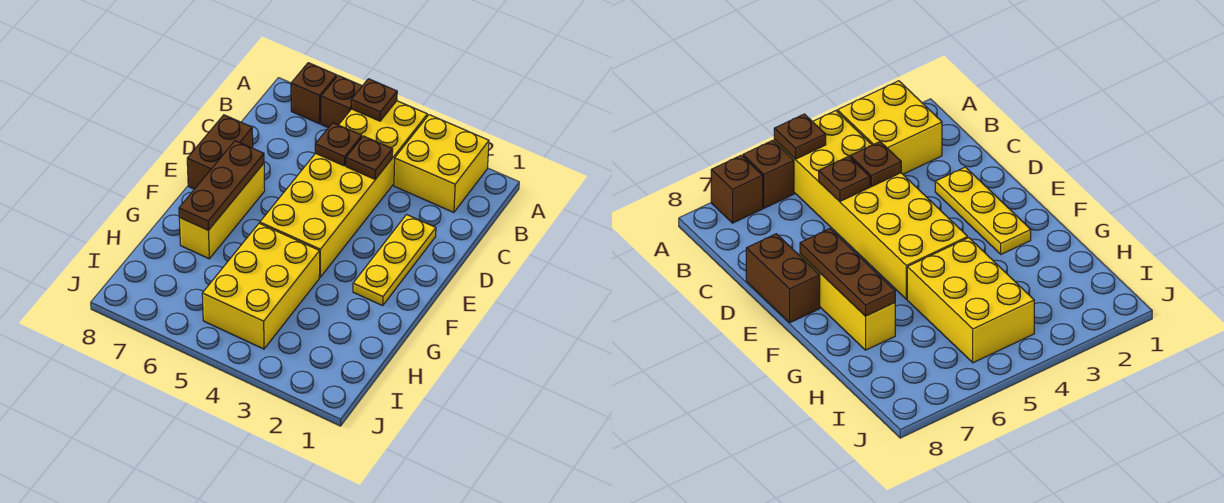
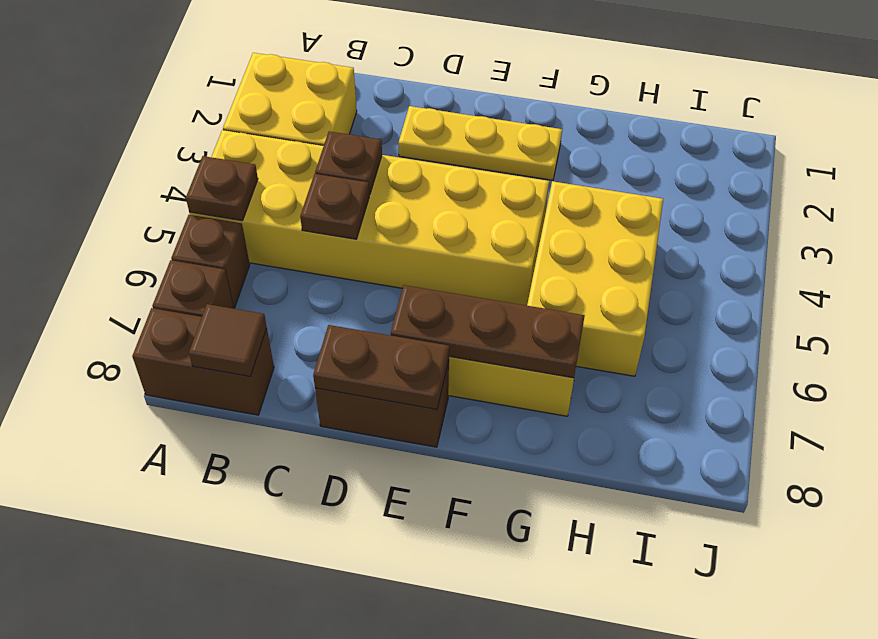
none -> brown brick A8:B8 level 1
none -> brown tile B8 level 2
none -> brown plate D8:E8 level 2
yellow brick G4:I5 level 1 -> yellow brick G4:H6 level 1

